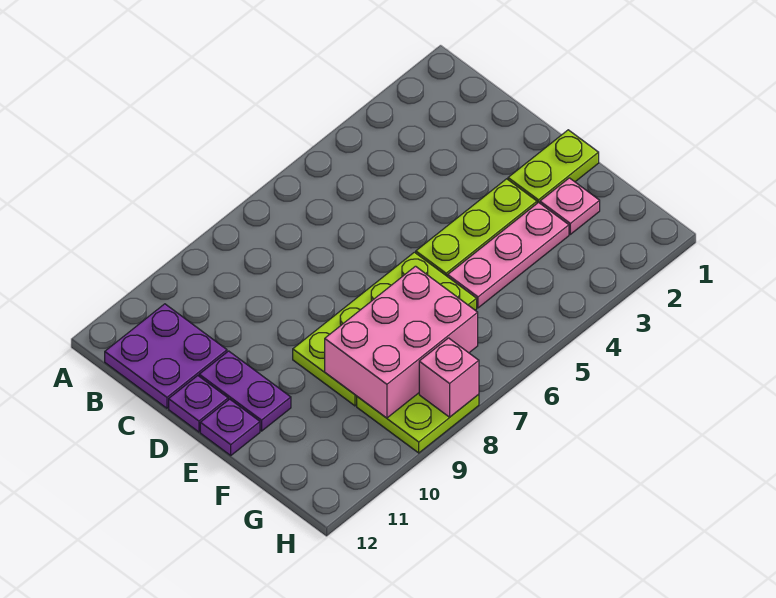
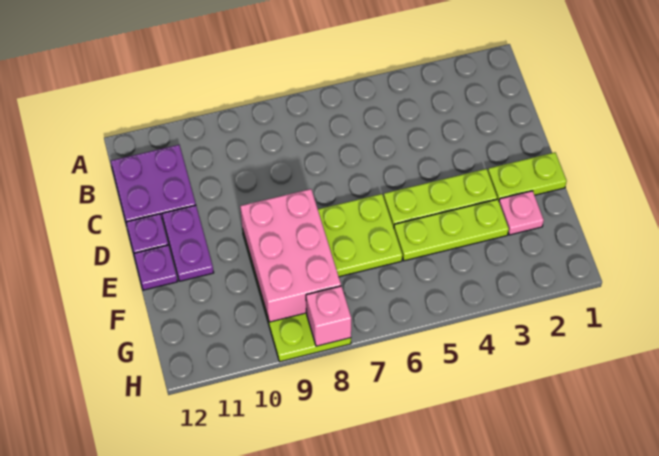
pink plate F3:F5 level 1 -> lime plate F3:F5 level 1
pink brick F7:G9 level 2 -> pink brick E8:G9 level 2

